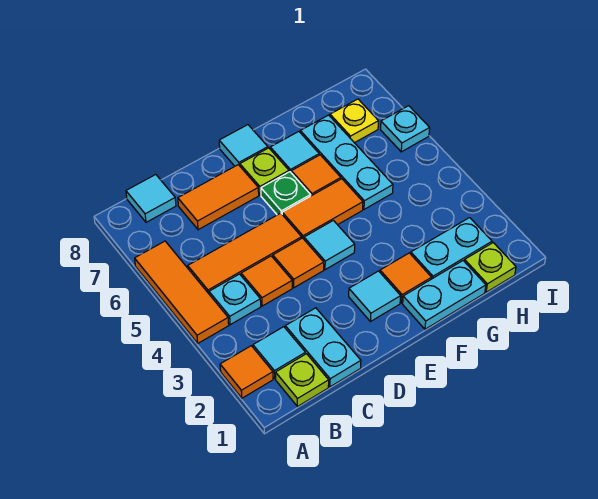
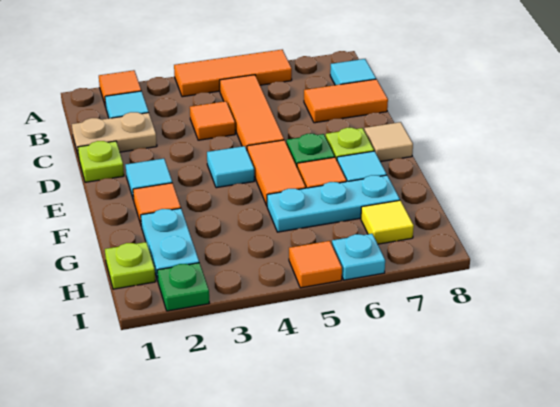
lime plate B1 level 1 -> lime plate D1 level 1
cyan plate B4 level 1 -> none
cyan plate C1:C2 level 1 -> tan plate C1:C2 level 1
orange tile C7:D7 level 1 -> orange tile C7:C8 level 1
orange tile D4 level 1 -> orange tile I5 level 1
cyan tile E8 level 1 -> tan tile E8 level 1
cyan plate F1:G1 level 1 -> none
yellow plate H7 level 1 -> yellow tile H7 level 1
none -> green plate I2 level 1

